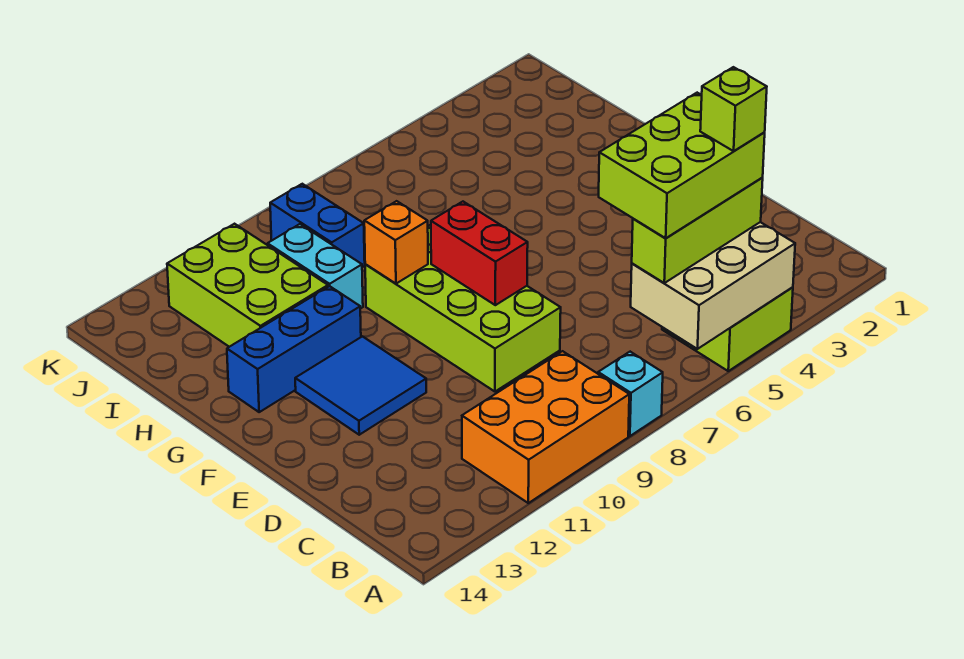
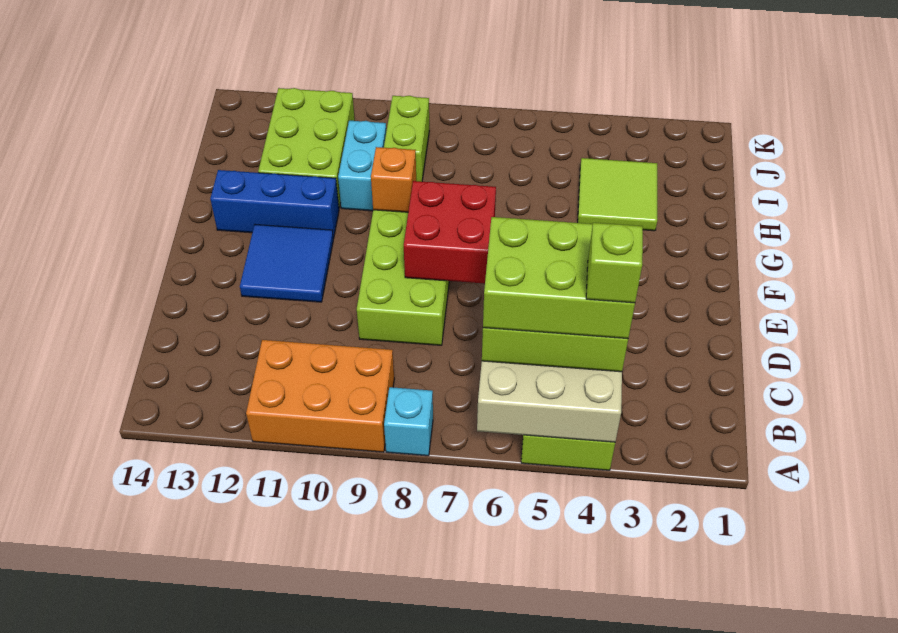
red brick E8:F8 level 2 -> red brick E7:F8 level 2
none -> lime tile H3:I4 level 1
blue brick I9:J9 level 1 -> lime brick I9:J9 level 1

